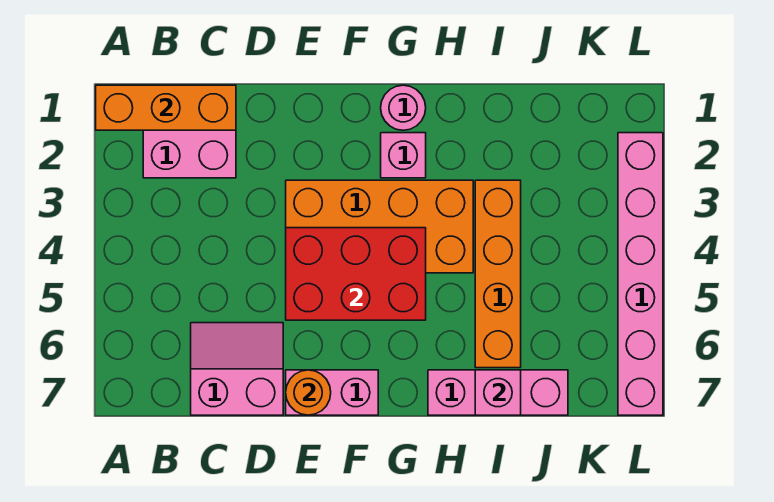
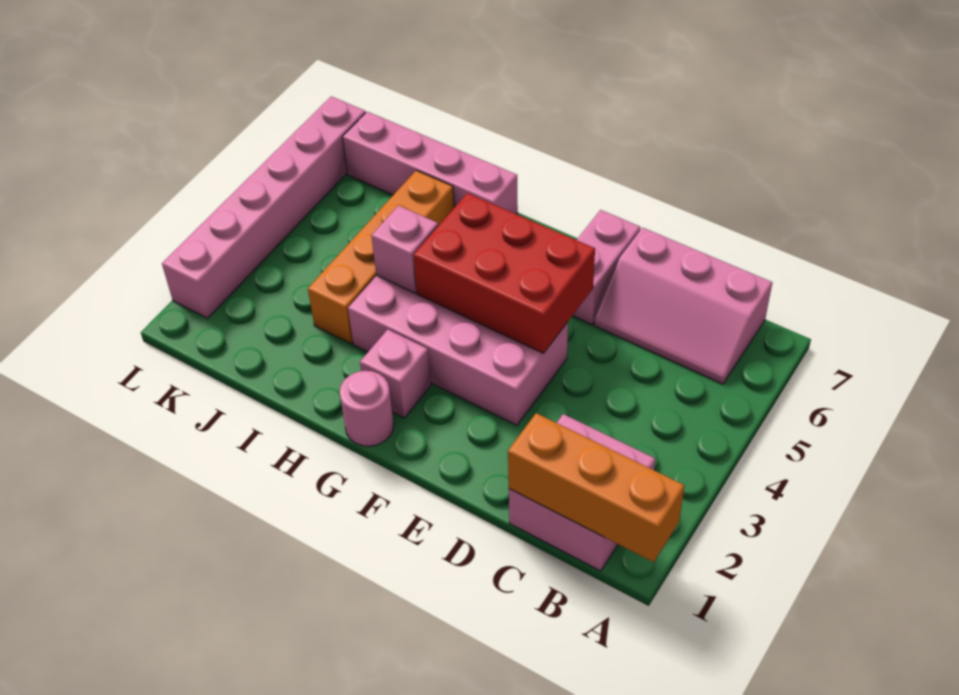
pink slope C6:D7 level 1 top 7 -> pink slope B6:D7 level 1 top 7
orange brick E3:H4 level 1 -> pink brick E3:H4 level 1
pink brick E7:F7 level 1 -> pink brick E6:E7 level 1
orange round brick E7 level 2 -> none
pink brick H7:J7 level 1 -> pink brick H7:K7 level 1
pink brick I7 level 2 -> pink brick H4 level 2

